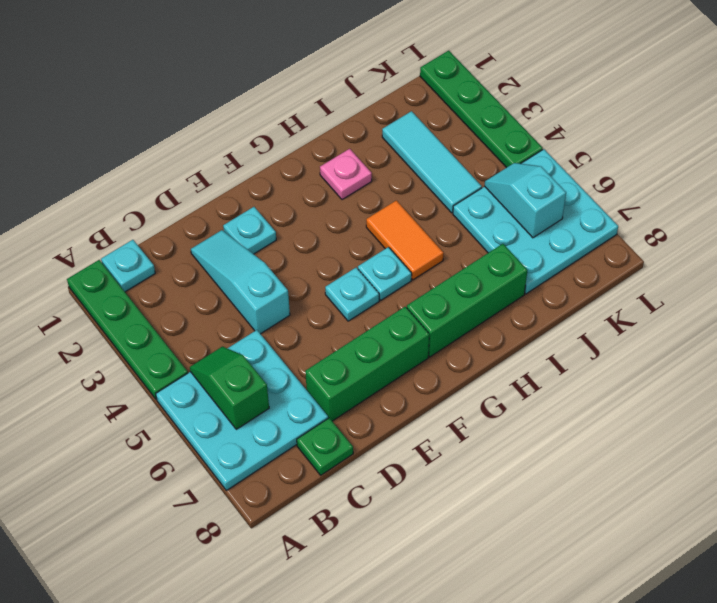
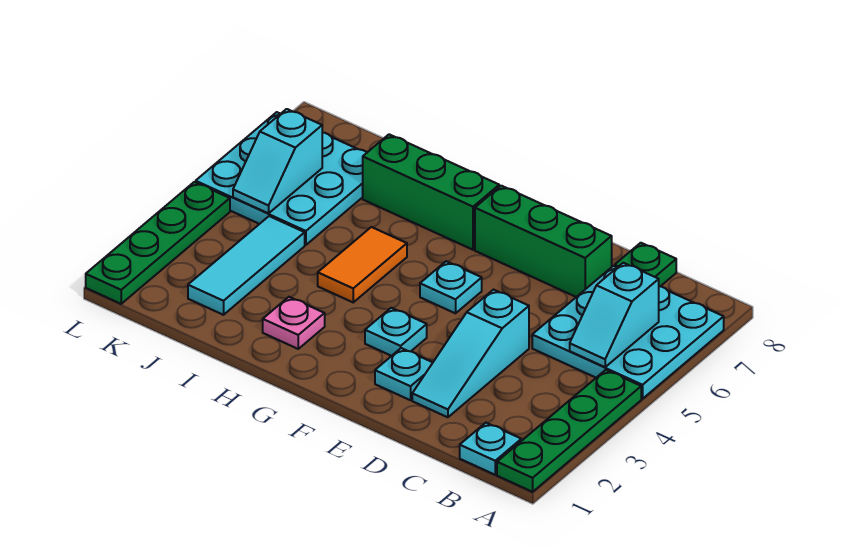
green slope B5:B6 level 2 top 6 -> cyan slope B5:B6 level 2 top 6
cyan plate G5 level 1 -> cyan plate F3 level 1

